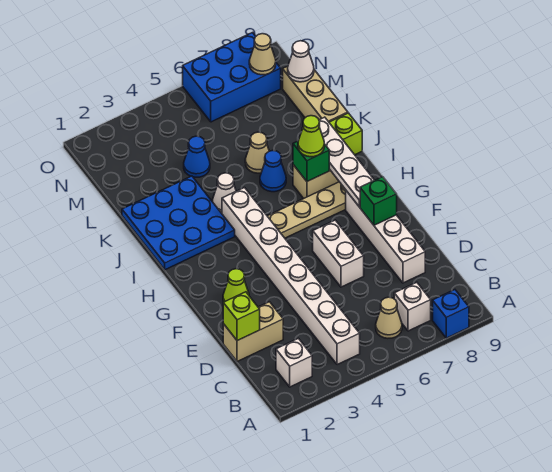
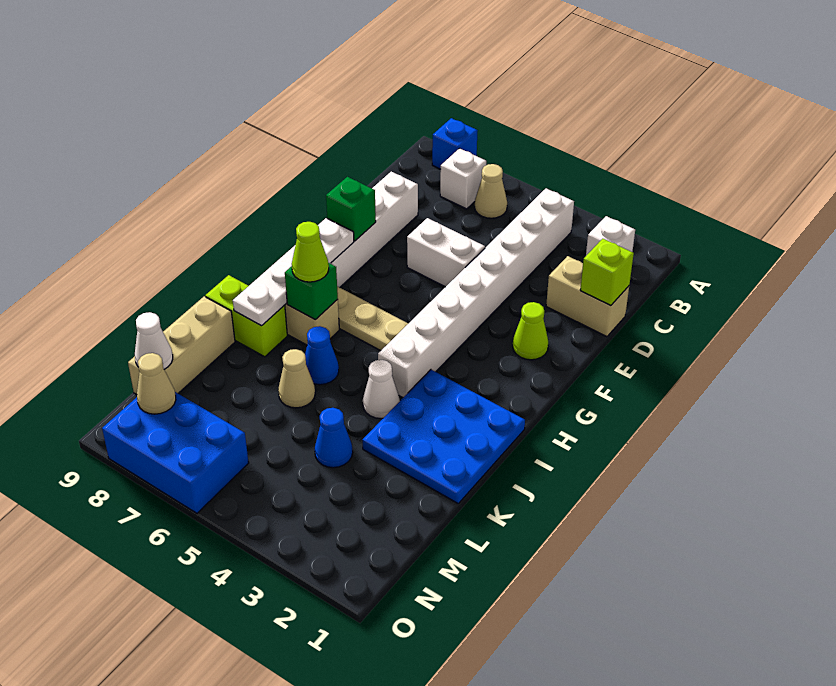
white brick E6:F6 level 1 -> white brick E5:E6 level 1

